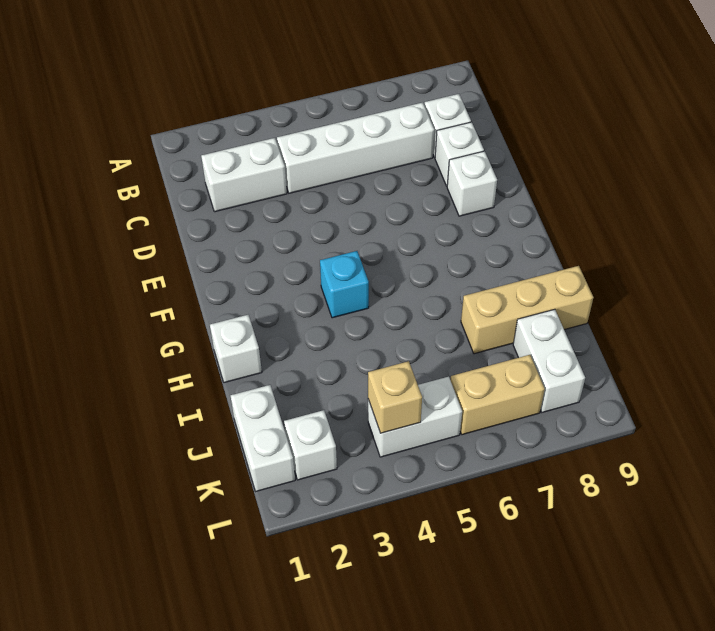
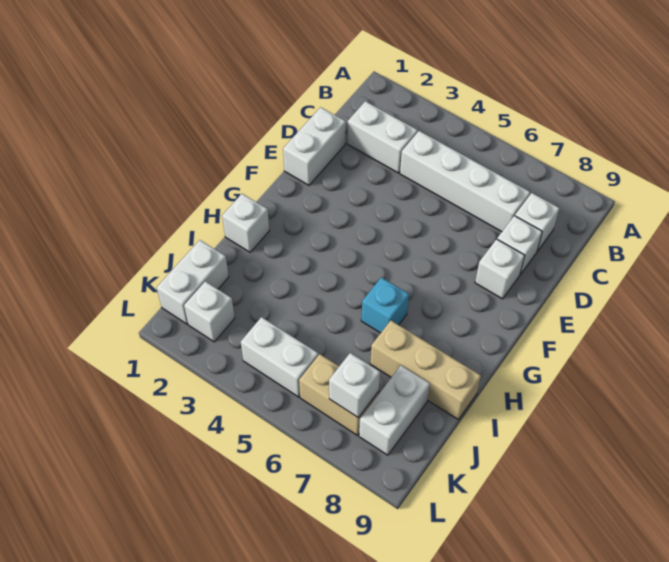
none -> white brick D1:E1 level 1
cyan brick G4 level 1 -> cyan brick H6 level 1
tan brick K4 level 2 -> none
none -> white brick K7 level 2

